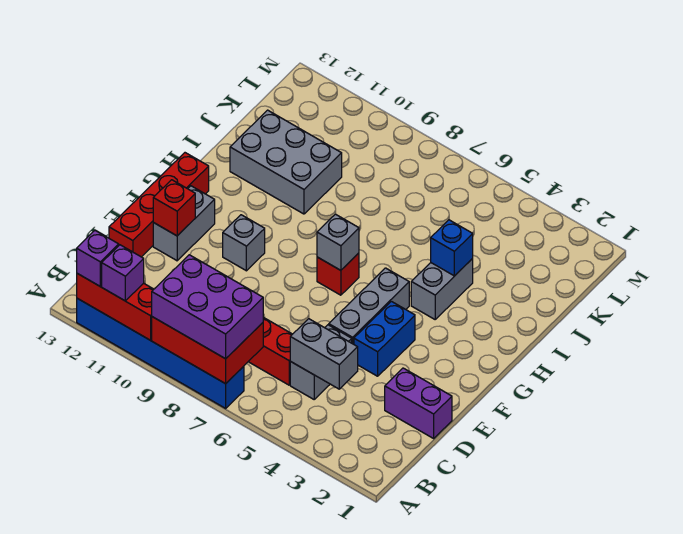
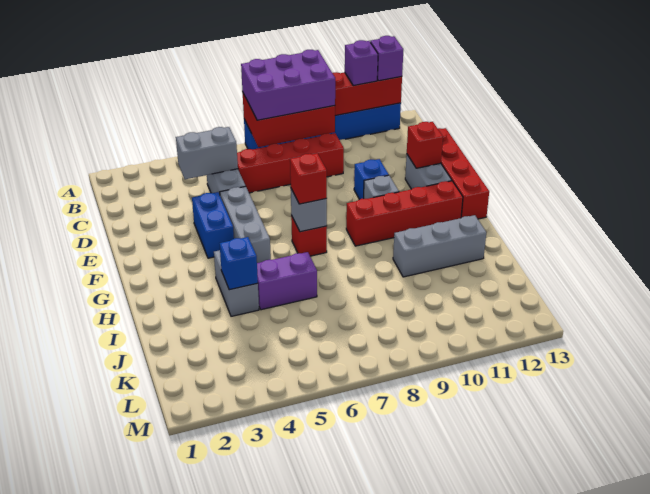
purple brick D1:D2 level 1 -> purple brick I5:I6 level 1
none -> blue brick E10 level 1
none -> red brick G7 level 3
none -> red brick G9:G12 level 1
grey brick I10:J12 level 1 -> grey brick I10:I12 level 1

